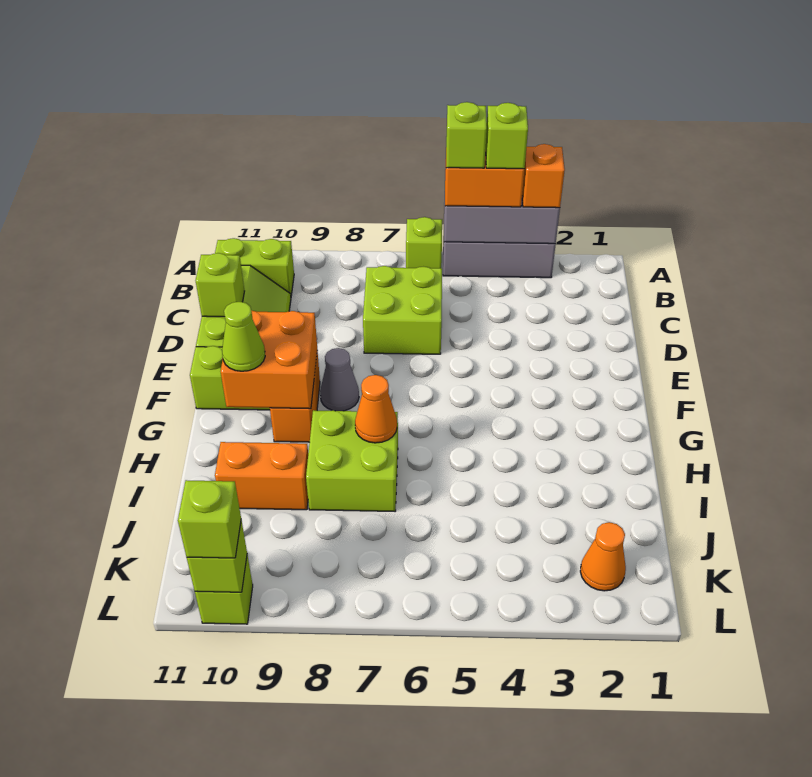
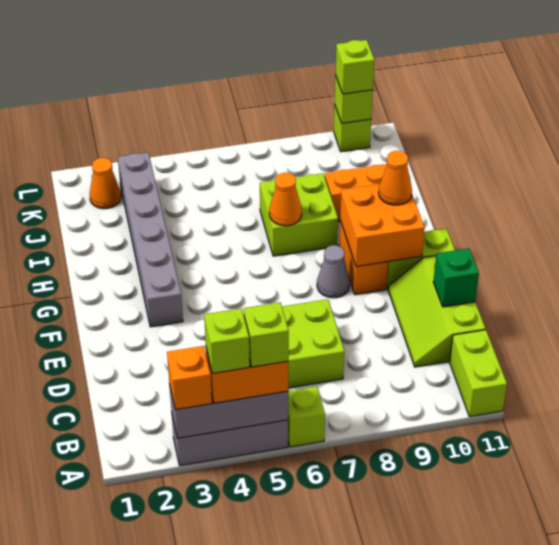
lime brick B10:B11 level 1 -> lime brick A11:B11 level 1
lime brick D11 level 2 -> green brick D11 level 2
none -> grey brick F3:K3 level 1
lime cone G10 level 3 -> orange cone G10 level 3

